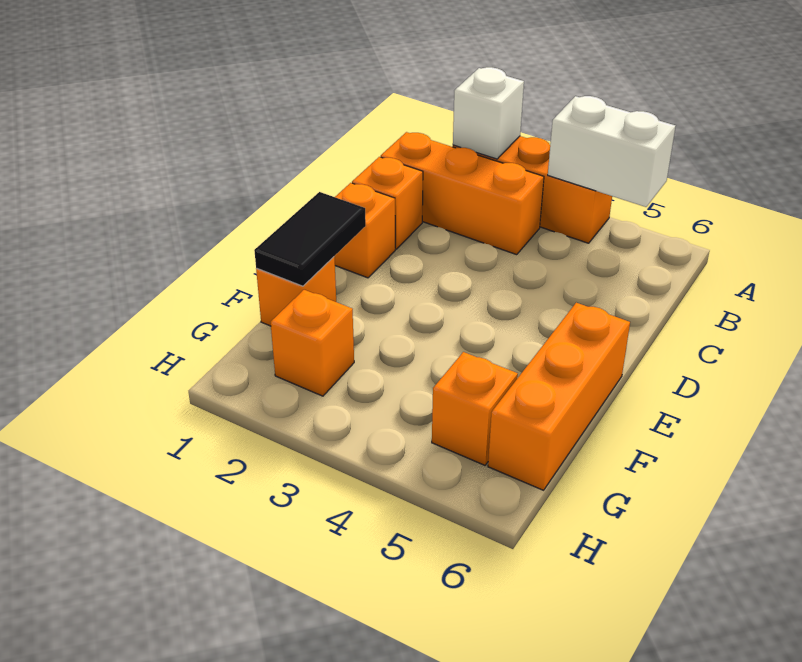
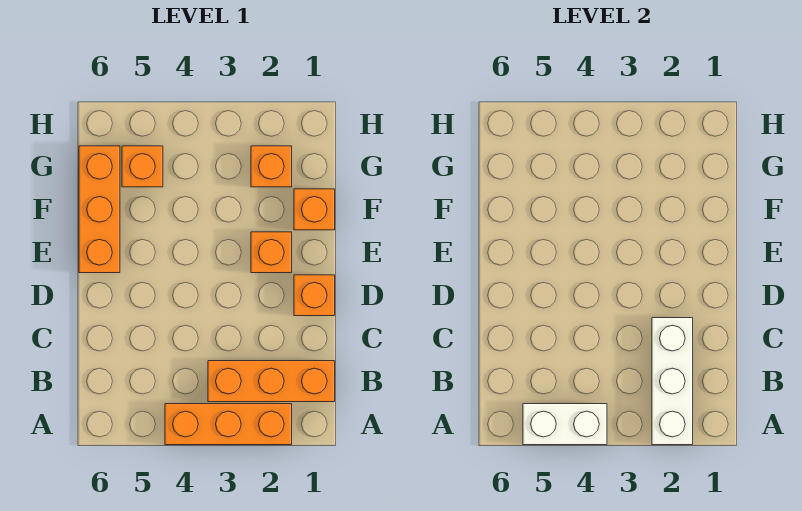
white brick A2 level 2 -> white brick A2:C2 level 2
orange brick C1 level 1 -> orange brick E2 level 1
black tile E1:F1 level 2 -> none

